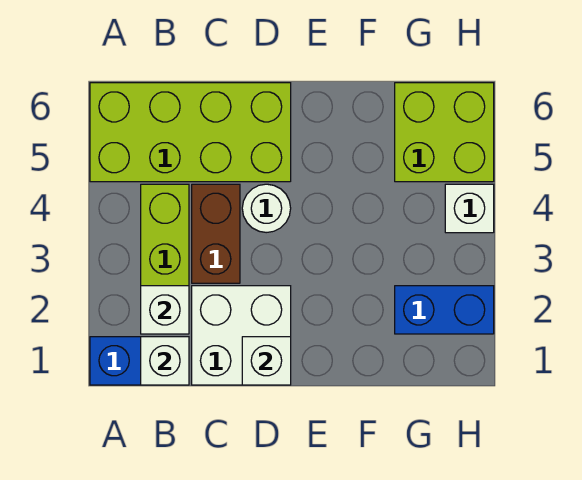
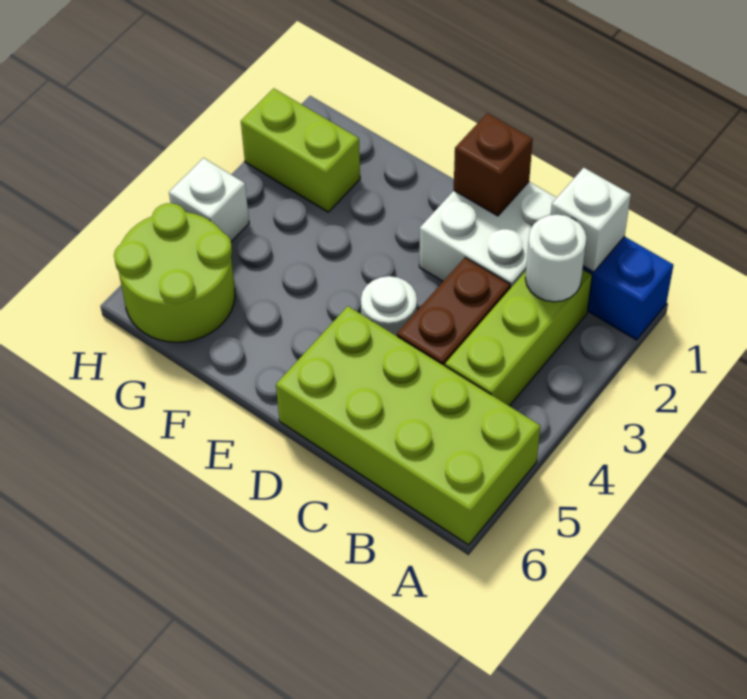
white brick B2 level 2 -> white round brick B2 level 2
white brick D1 level 2 -> brown brick D1 level 2
blue brick G2:H2 level 1 -> lime brick G2:H2 level 1
lime brick G5:H6 level 1 -> lime round brick G5:H6 level 1

